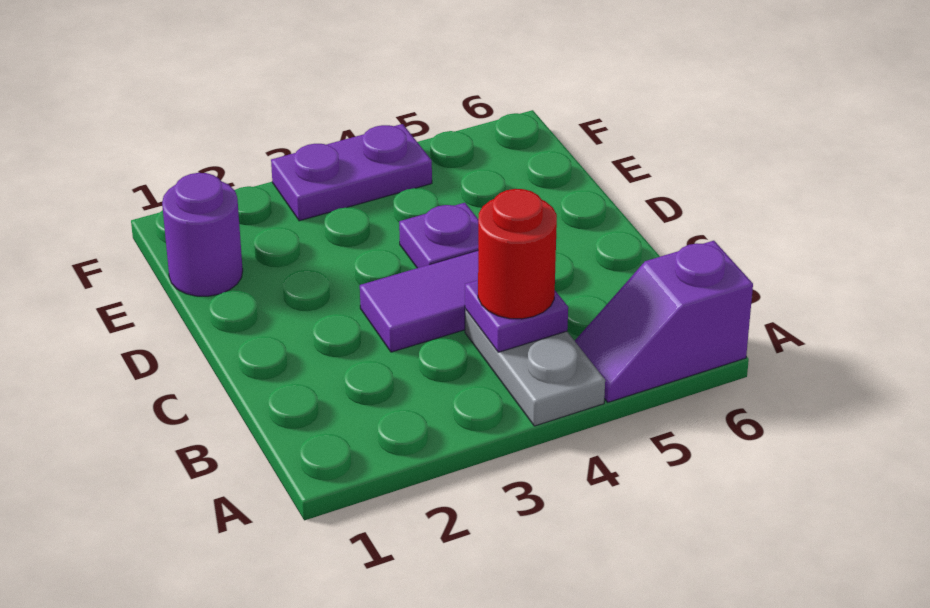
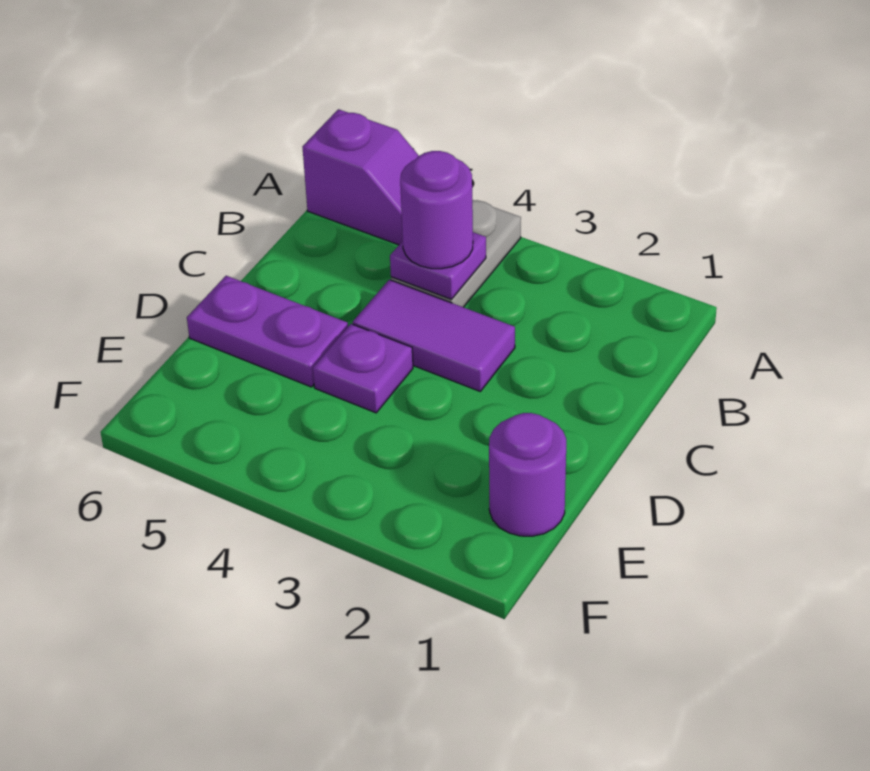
red round brick B4 level 3 -> purple round brick B4 level 3
purple plate F3:F4 level 1 -> purple plate D5:D6 level 1

